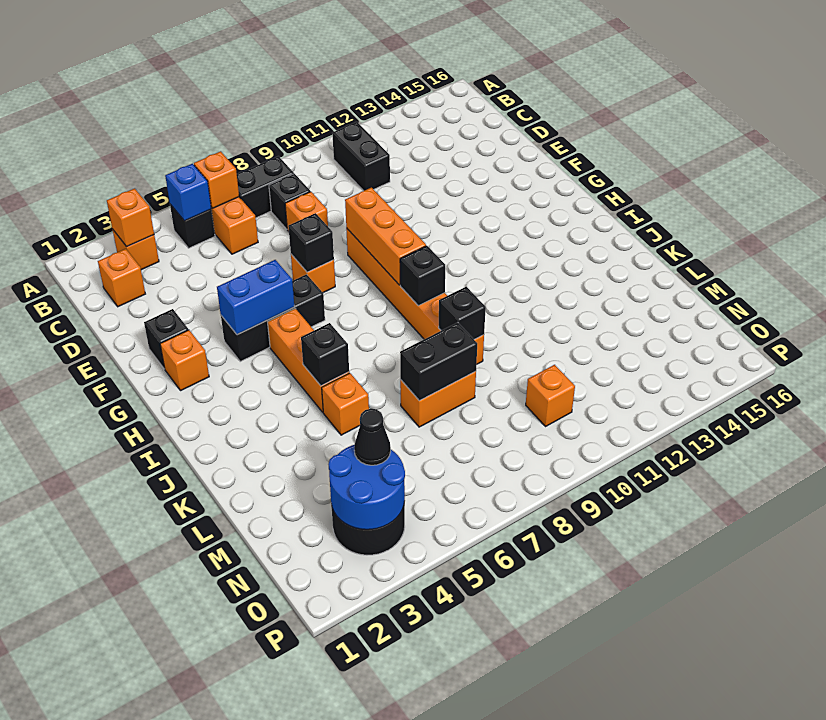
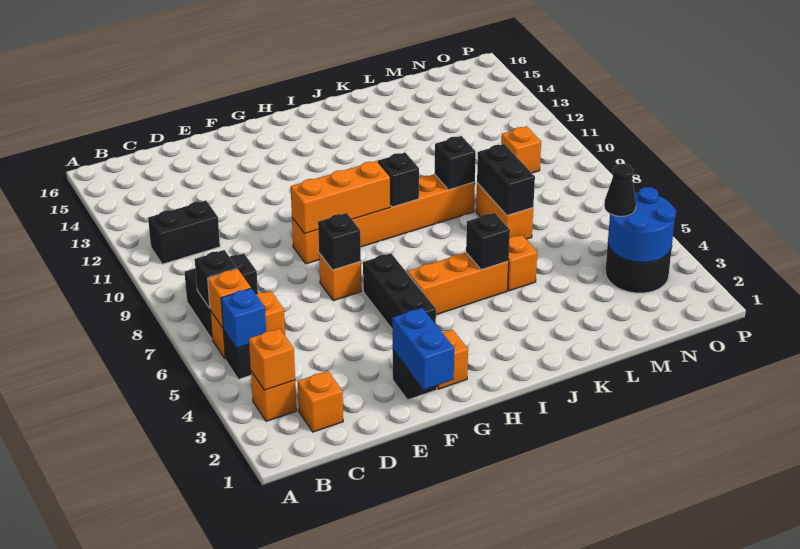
none -> black brick B7 level 2
orange brick D8 level 1 -> none
blue brick G4:G5 level 2 -> blue brick F1:F2 level 2

